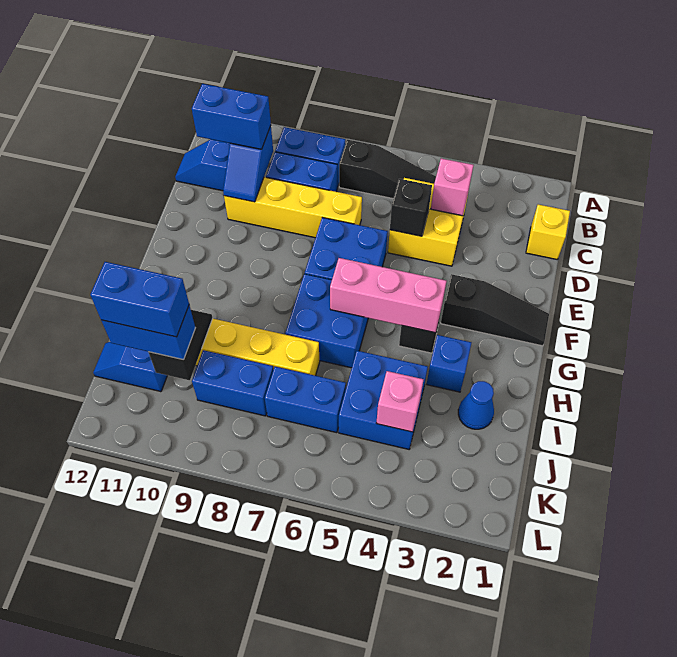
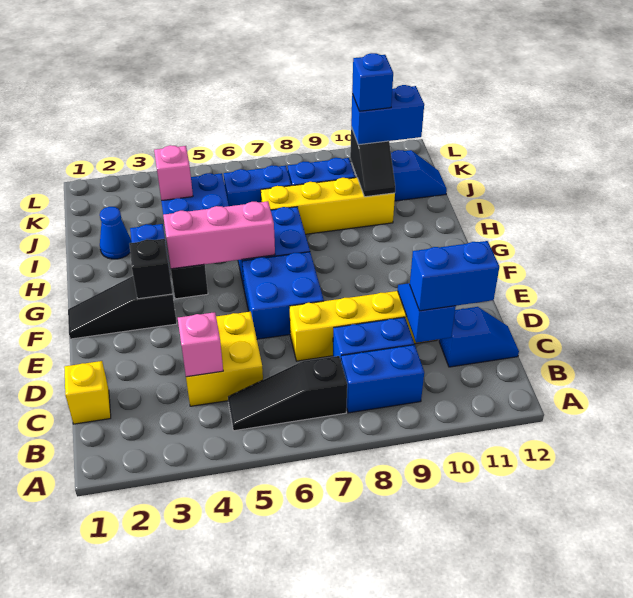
black brick D5 level 2 -> black brick F3 level 2
blue brick J10:J11 level 4 -> blue brick J10 level 4

